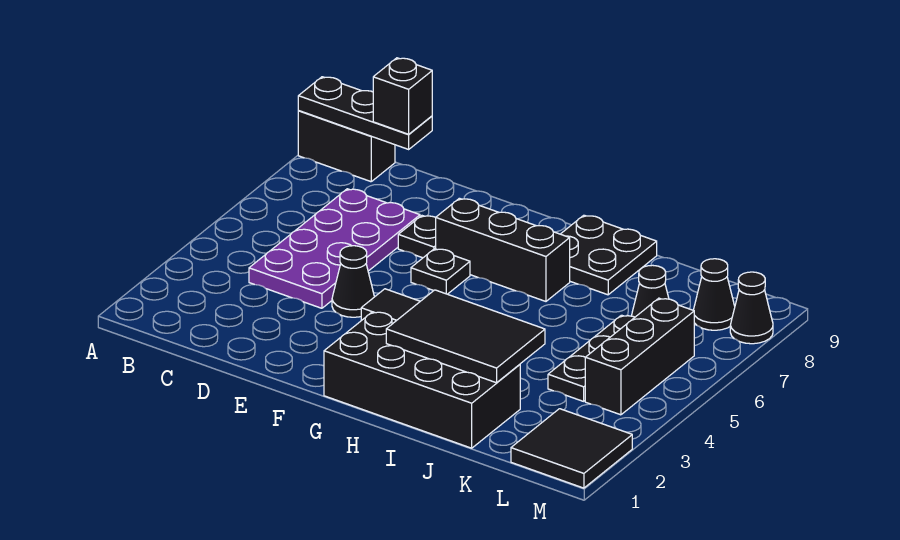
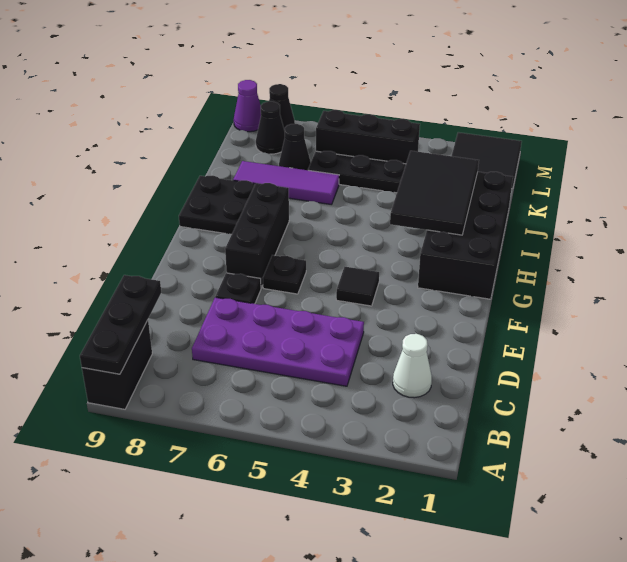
none -> white cone C2 level 1
black brick C9 level 3 -> none
black cone E4 level 1 -> none
none -> purple tile J6:J8 level 1
none -> purple cone M9 level 1

